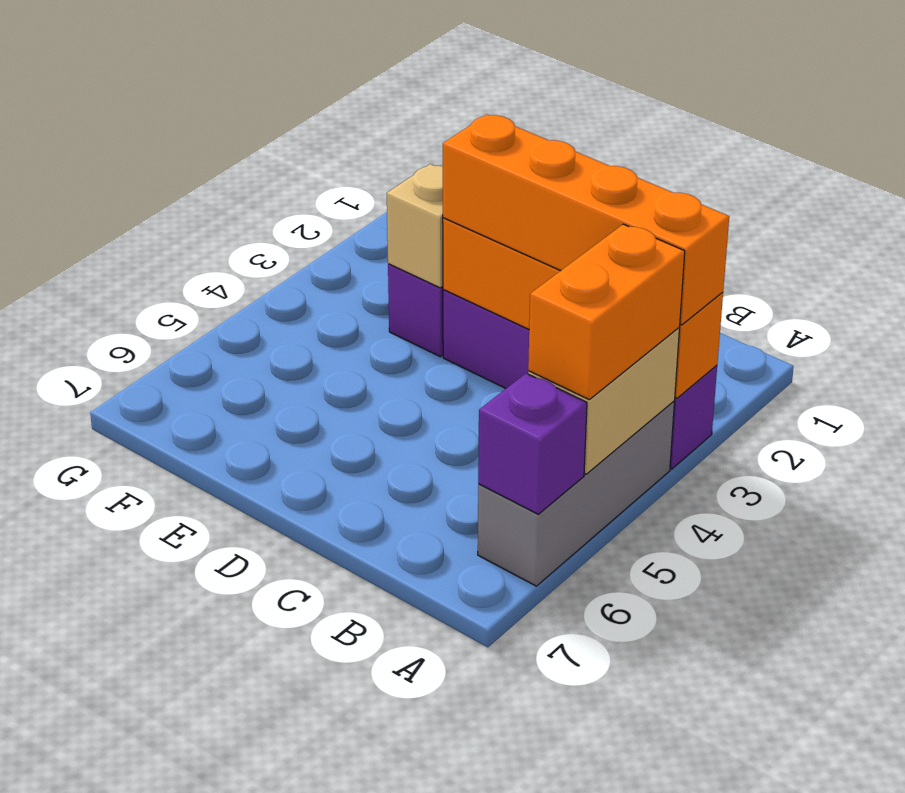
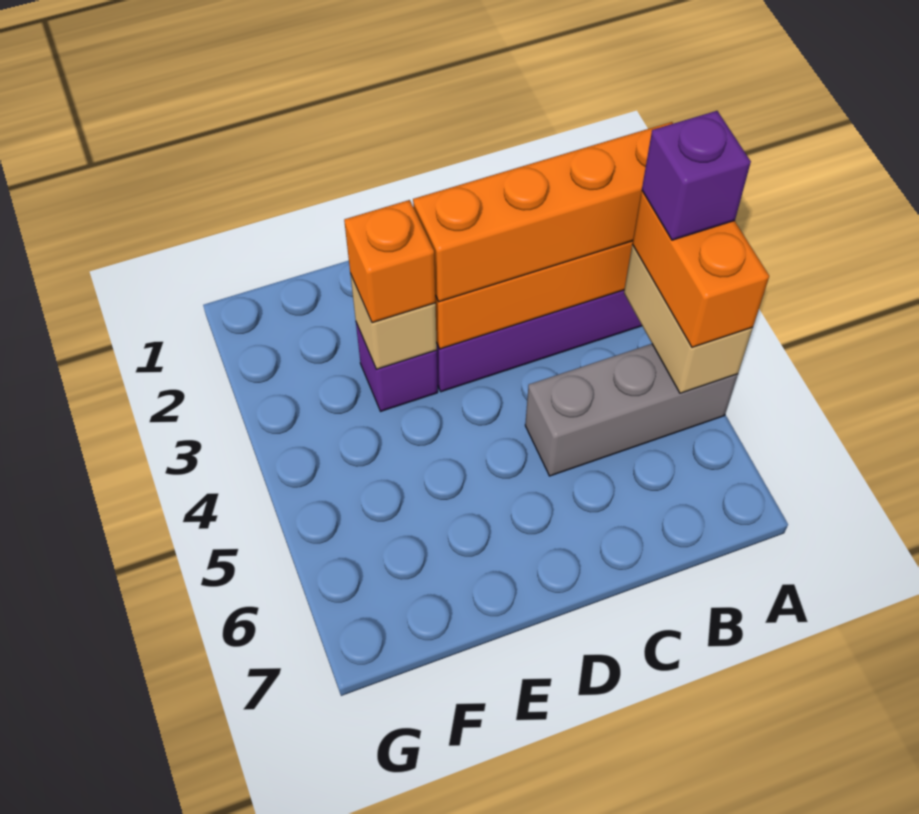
grey brick A4:A6 level 1 -> grey brick A5:C5 level 1
purple brick A6 level 2 -> purple brick A4 level 4
none -> orange brick E3 level 3

